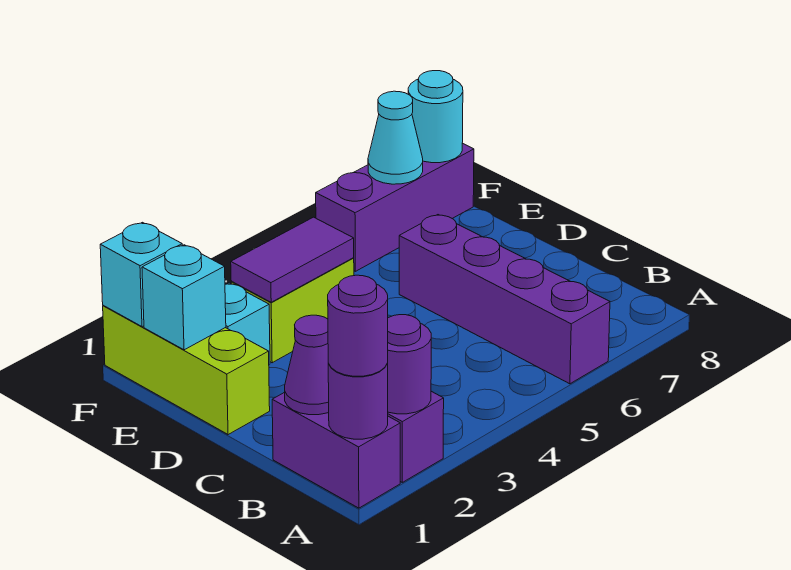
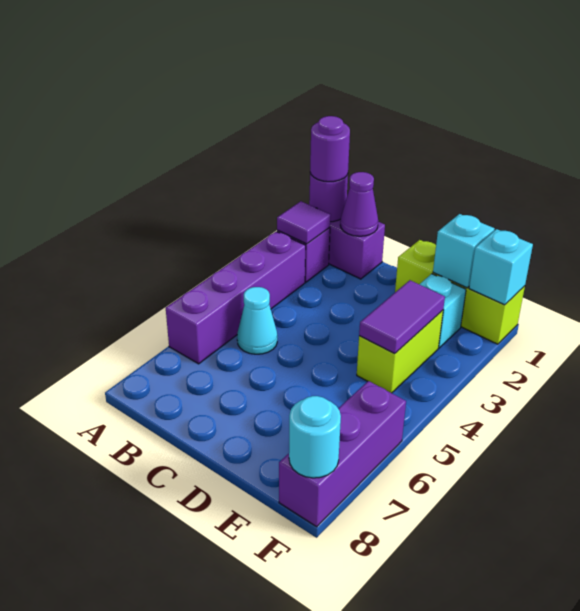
purple round brick A2 level 2 -> purple tile A2 level 2
purple brick A6:D6 level 1 -> purple brick A3:A6 level 1
cyan cone F7 level 2 -> cyan cone B5 level 1

